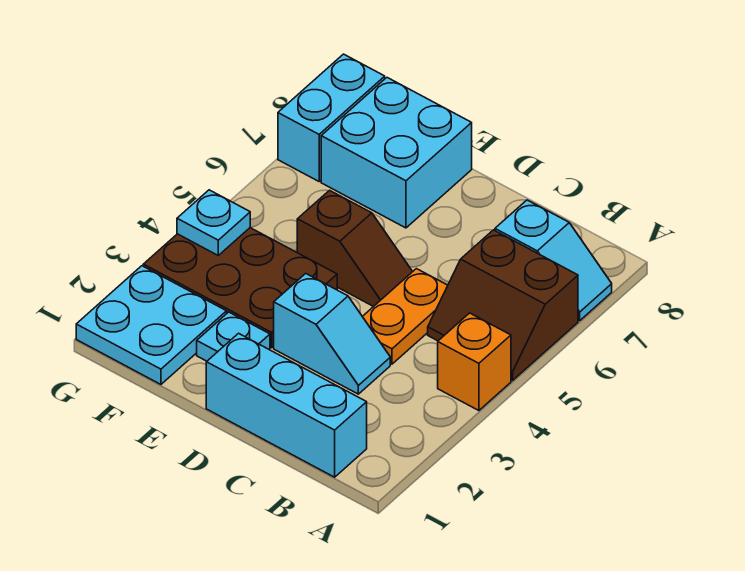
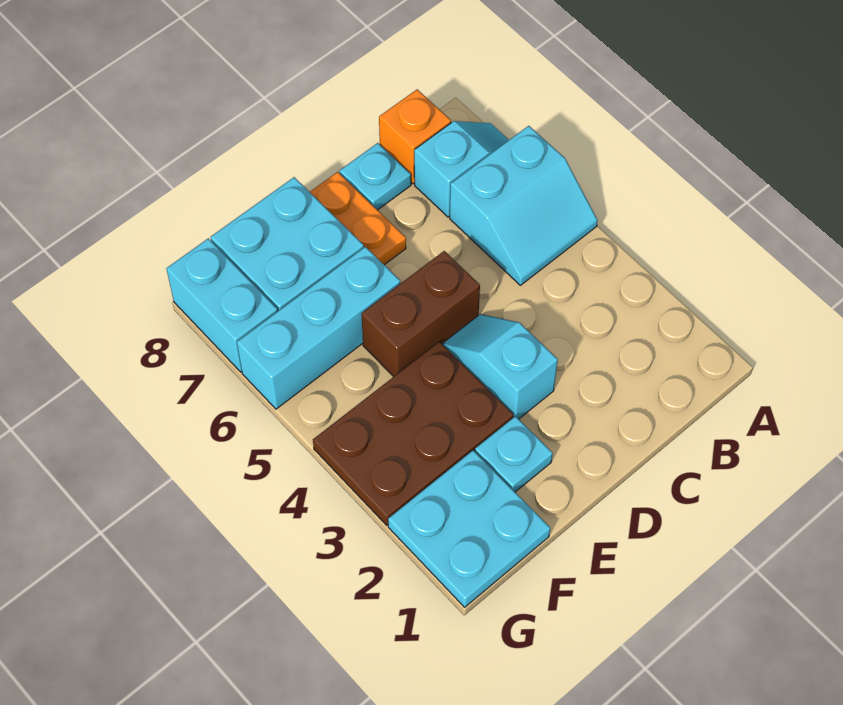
orange brick A4 level 1 -> orange brick B8 level 1
brown slope A5:B6 level 1 top 6 -> cyan slope A5:B6 level 1 top 6
cyan brick B1:D1 level 1 -> cyan brick E6:G6 level 1
cyan slope C3:D3 level 1 top D -> cyan slope D3:D4 level 1 top 3
orange plate C4:C5 level 1 -> orange plate D7:D8 level 1
brown slope D5:E5 level 1 top E -> brown brick D5:E5 level 1
cyan plate G4 level 2 -> cyan plate C8 level 1

